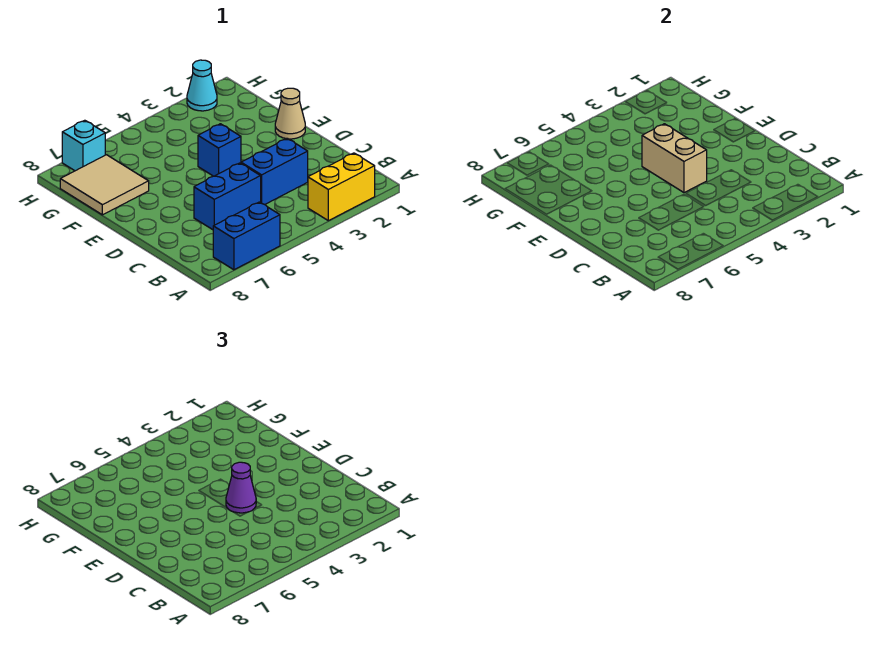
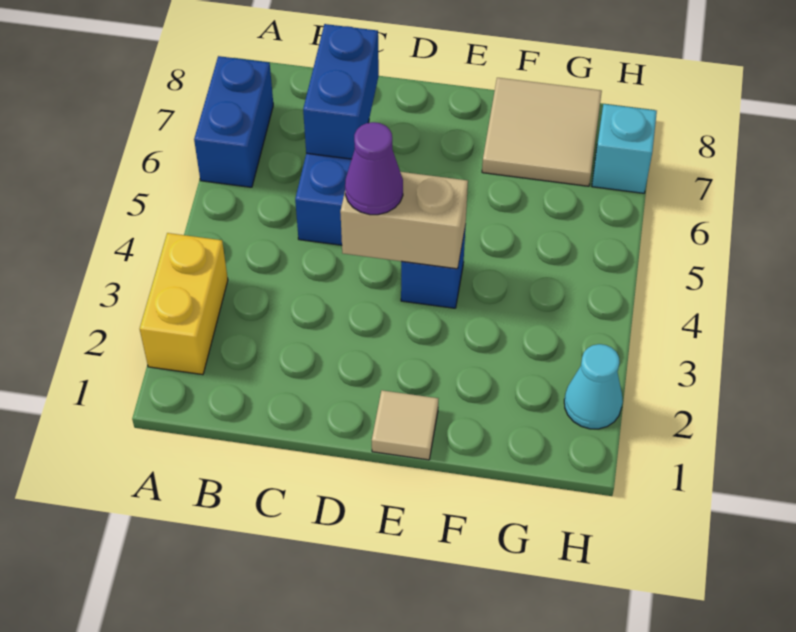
blue brick C3:C4 level 1 -> blue brick C6:C7 level 2
tan cone E1 level 1 -> tan tile E1 level 1

